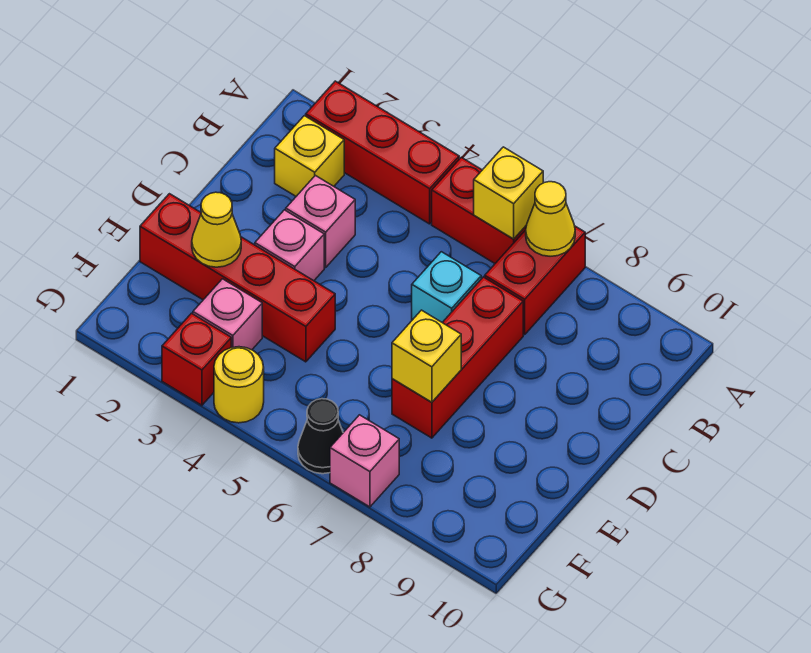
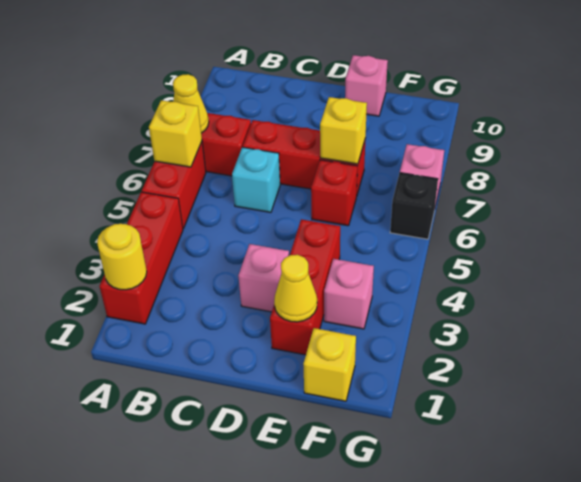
yellow brick B2 level 1 -> yellow brick F1 level 1
pink brick C3 level 1 -> pink brick E10 level 1
red brick E1:E4 level 1 -> red brick E2:E4 level 1
red brick G3 level 1 -> red brick E6 level 1
yellow round brick G4 level 1 -> yellow round brick A2 level 2
black cone G6 level 1 -> black brick G6 level 1

